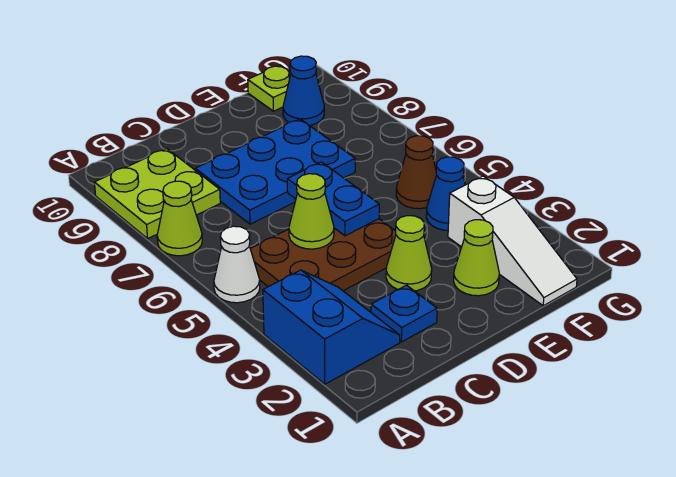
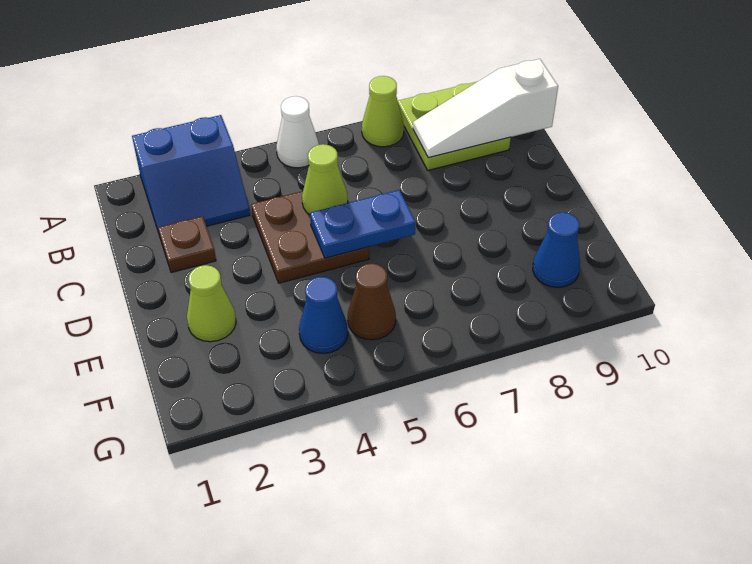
brown plate B4:D5 level 1 -> brown plate C4:D5 level 1
blue plate C2 level 1 -> brown plate C2 level 1
blue plate C7:E8 level 1 -> none
lime cone D3 level 1 -> none
white slope F1:F3 level 1 top 3 -> white slope B8:B10 level 2 top 10
lime plate F10 level 1 -> none

